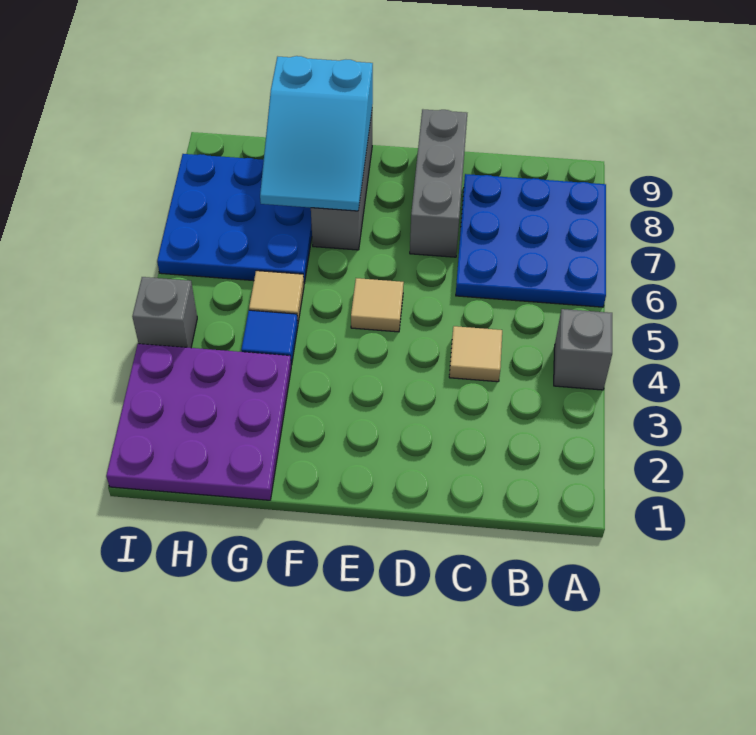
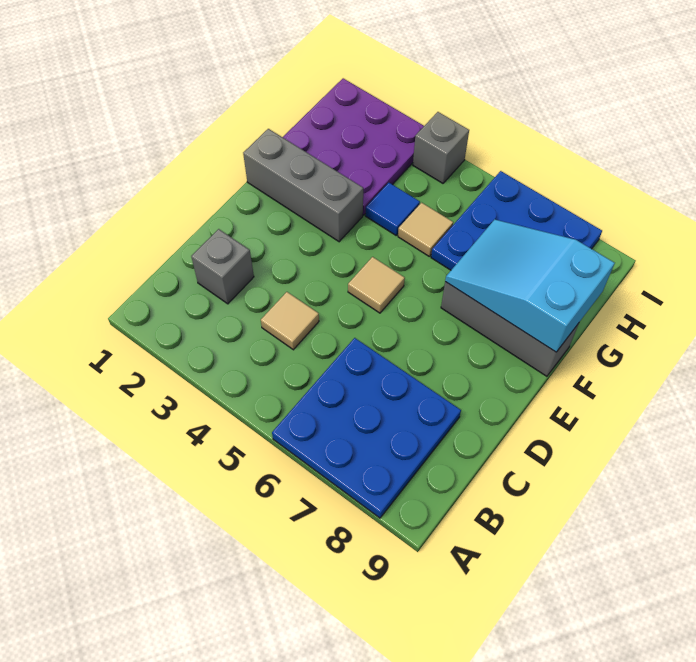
grey brick A4 level 1 -> grey brick C2 level 1
grey brick D7:D9 level 1 -> grey brick F1:F3 level 1

